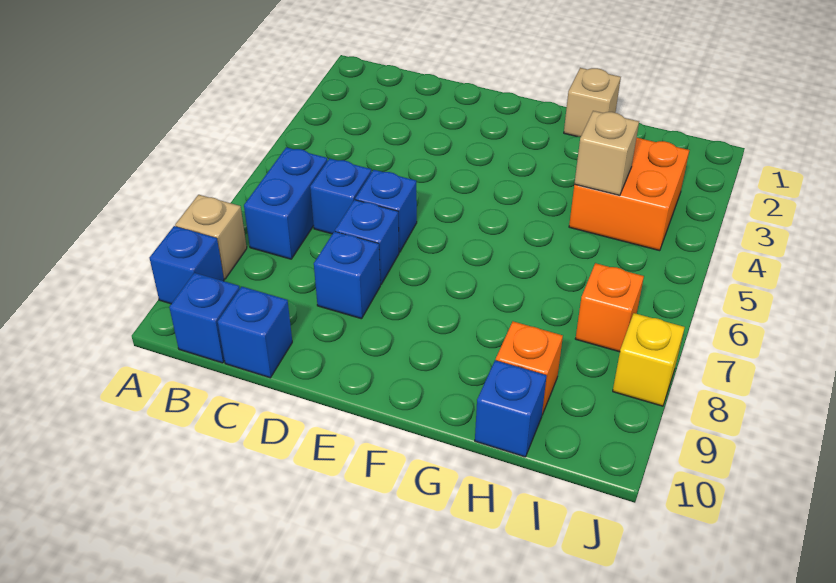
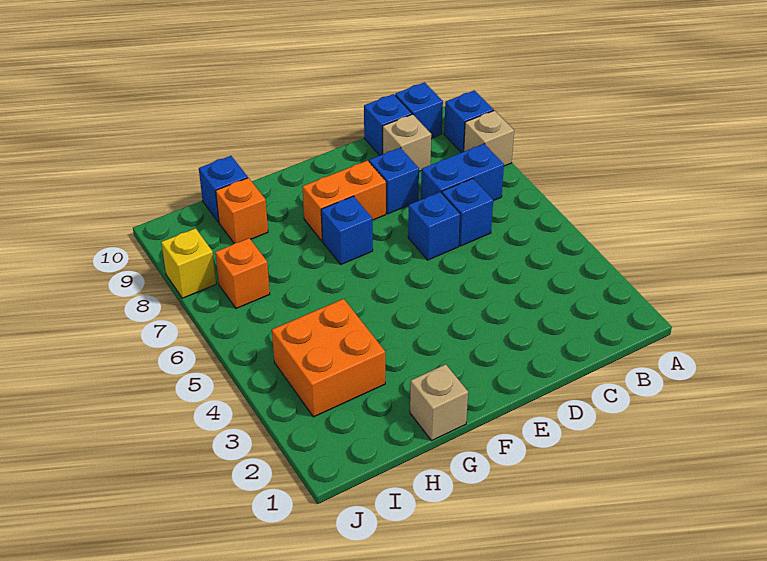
blue brick B6:B7 level 1 -> blue brick B7:C7 level 1
blue brick D7 level 1 -> blue brick F7 level 1
none -> orange brick E8:F8 level 1
tan brick H4 level 2 -> tan brick C9 level 1

